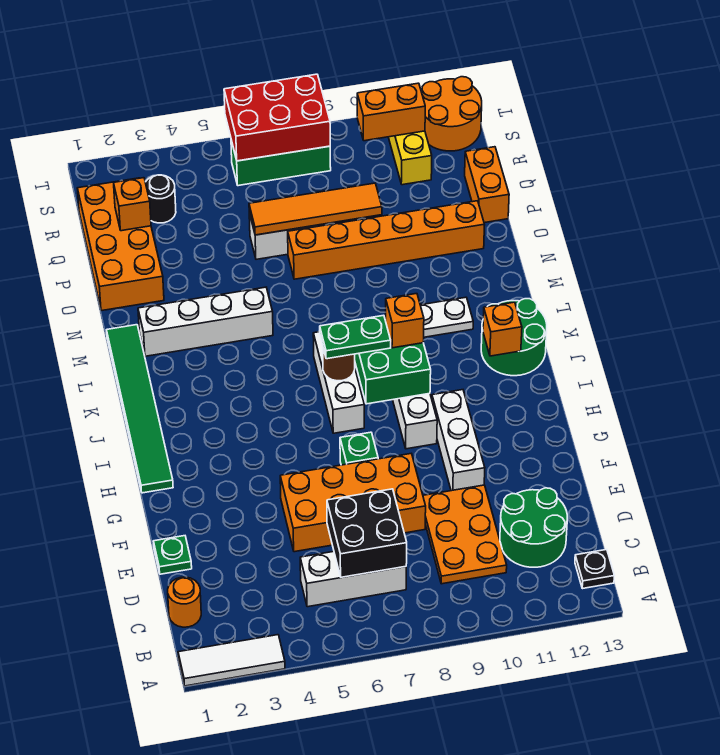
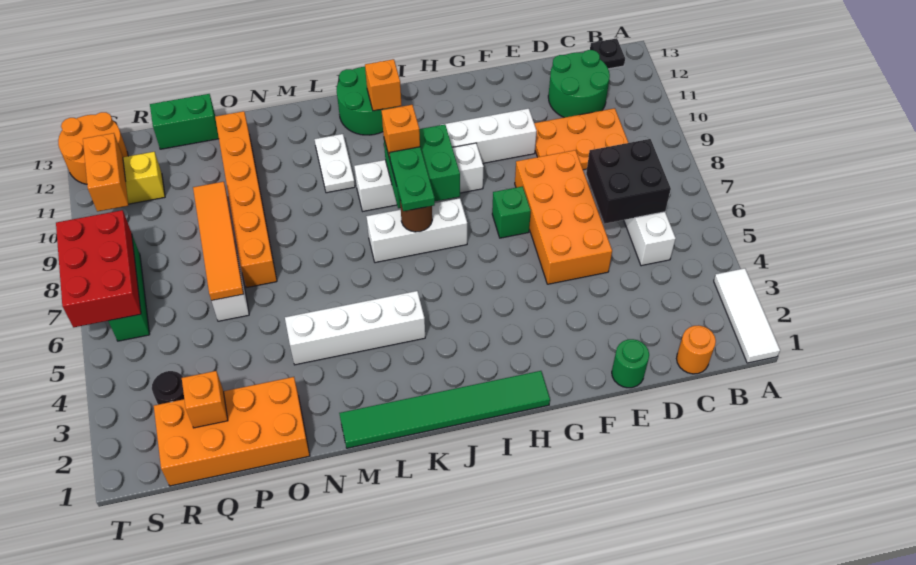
green plate E1 level 1 -> green round brick E1 level 1
white brick M2:M5 level 1 -> white brick K4:N4 level 1
orange brick P13:Q13 level 1 -> green brick P13:Q13 level 1

